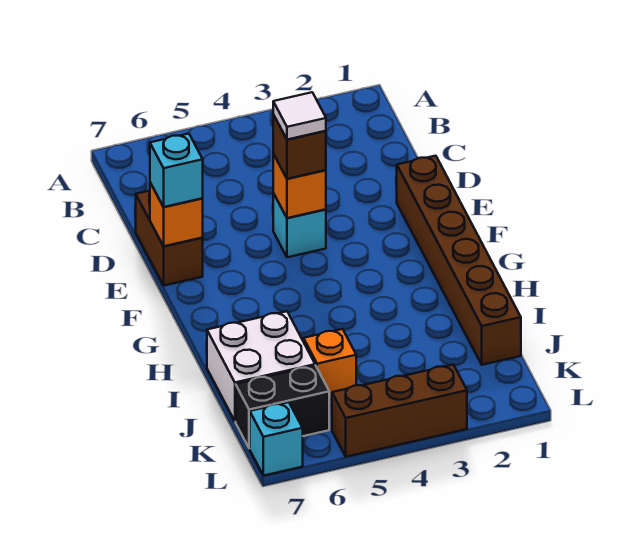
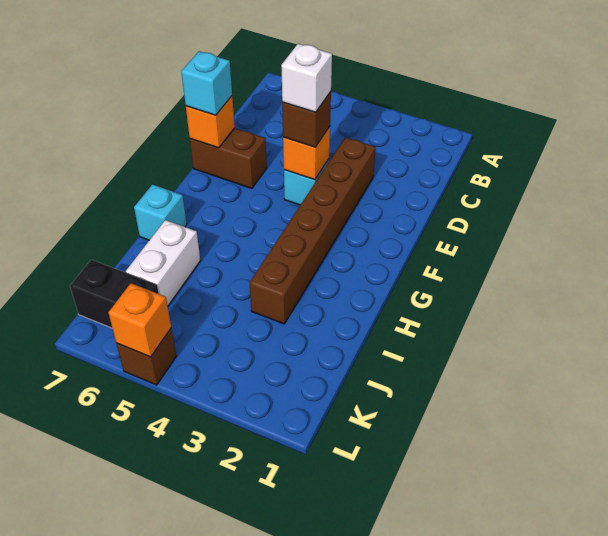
brown brick D7:E7 level 1 -> brown brick E6:E7 level 1
brown brick E1:J1 level 1 -> brown brick D3:I3 level 1
white tile E4 level 4 -> white brick E4 level 4
white brick I6:J7 level 1 -> white brick I6:J6 level 1
orange brick J5 level 1 -> orange brick L5 level 2
brown brick L3:L5 level 1 -> brown brick L5 level 1
cyan brick L7 level 1 -> cyan brick H7 level 1

